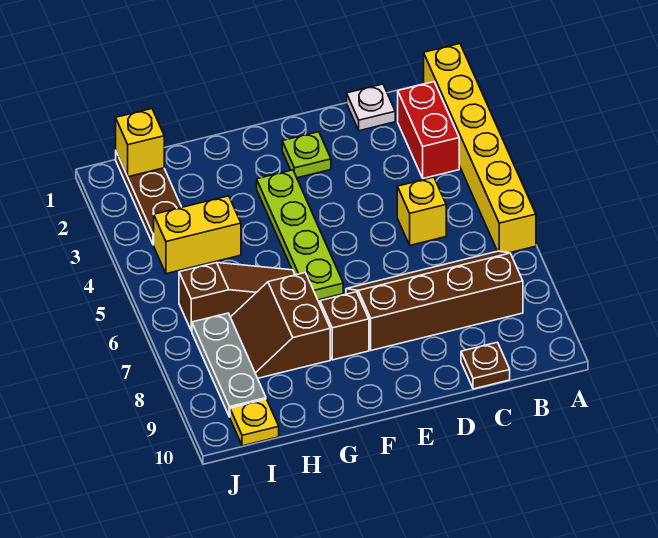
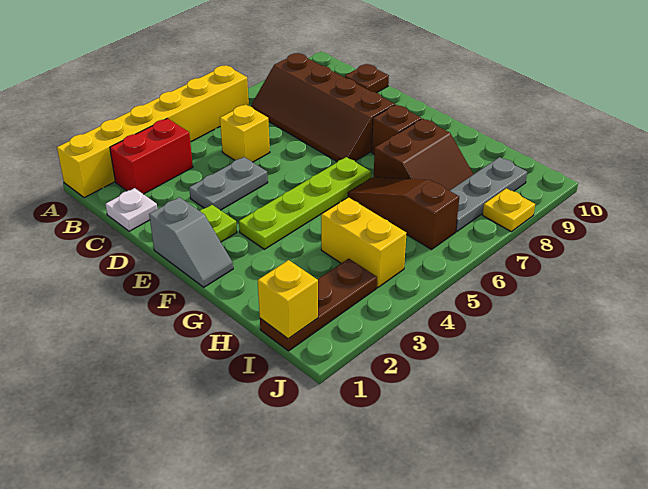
none -> grey plate D3:D4 level 1
none -> grey slope E1:F1 level 1 top E
yellow plate I10 level 1 -> yellow plate J8 level 1

